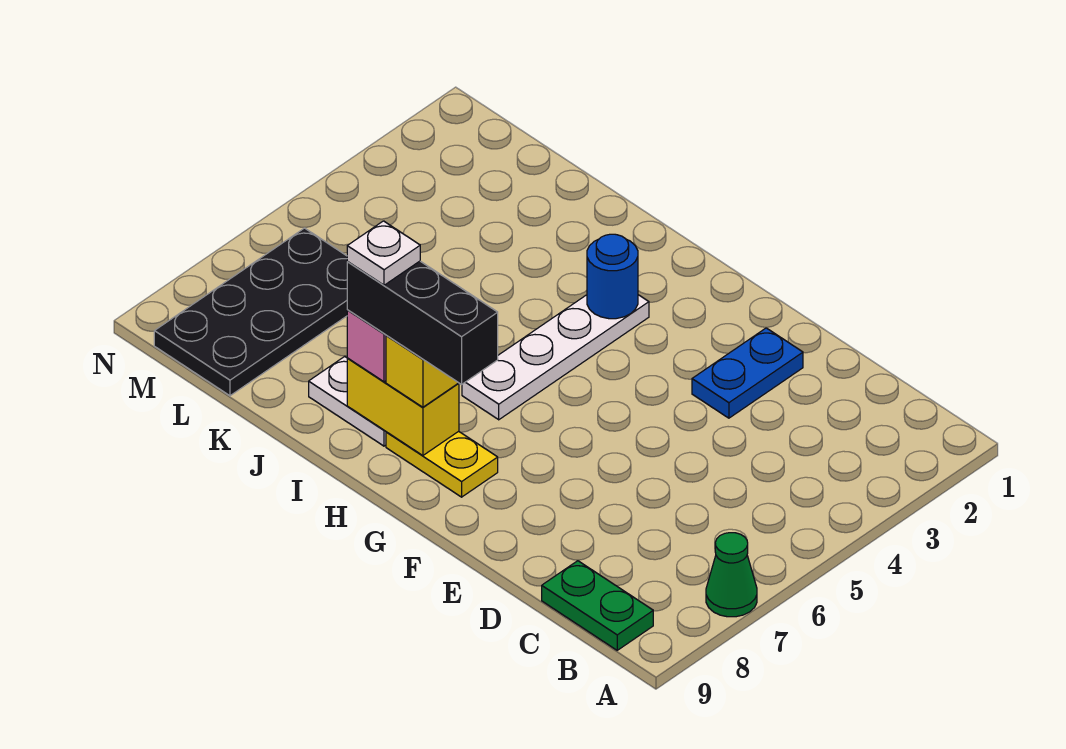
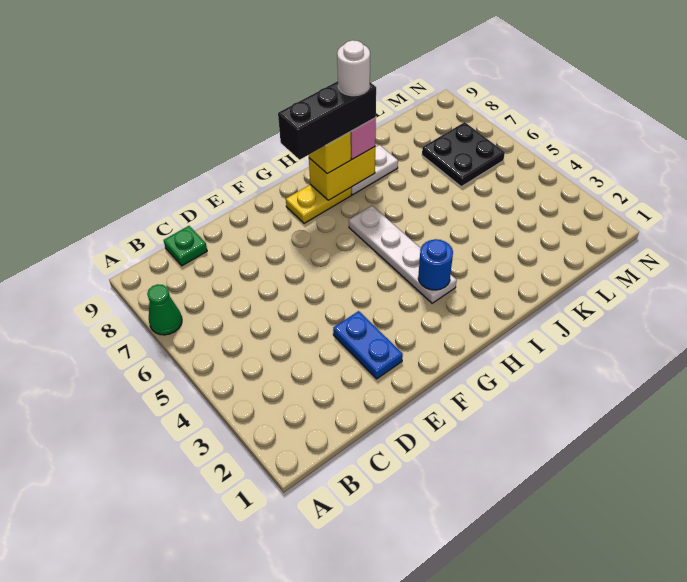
green plate B9:C9 level 1 -> green plate C9 level 1
white plate I8 level 5 -> white round brick I8 level 5
black plate L6:M9 level 1 -> black plate L6:M7 level 1

